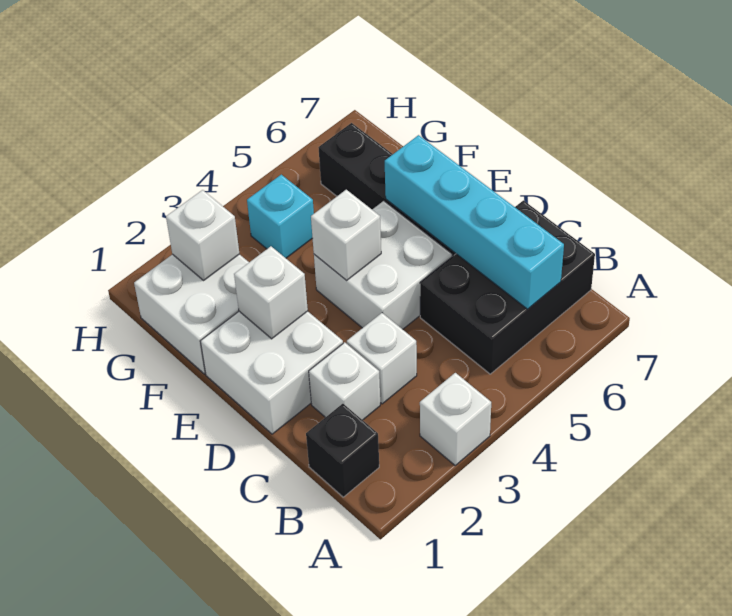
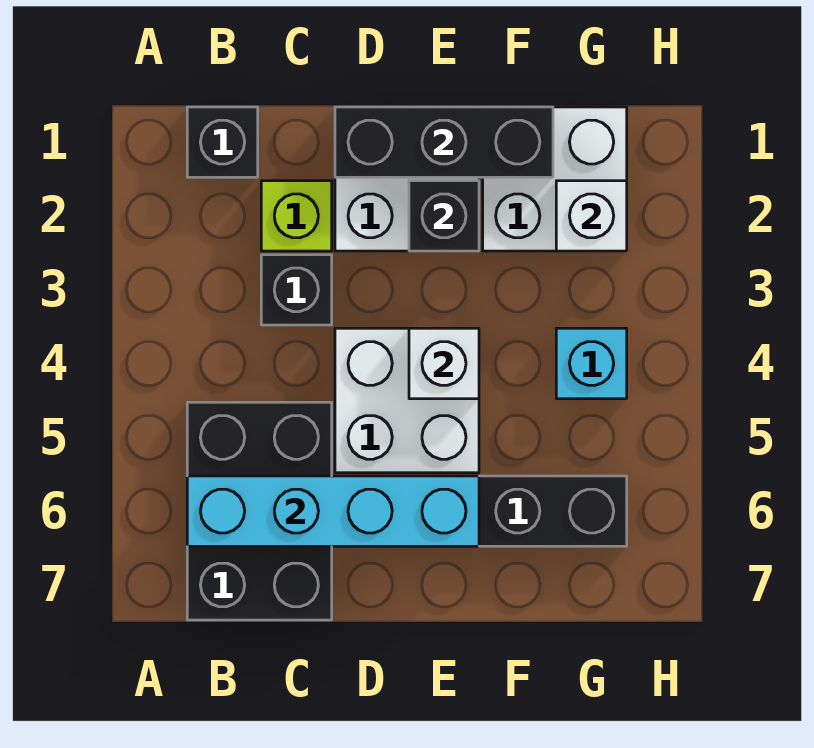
white brick A3 level 1 -> none
white brick C2 level 1 -> lime brick C2 level 1
white brick C3 level 1 -> black brick C3 level 1
none -> black brick D1:F1 level 2
white brick E2 level 2 -> black brick E2 level 2

